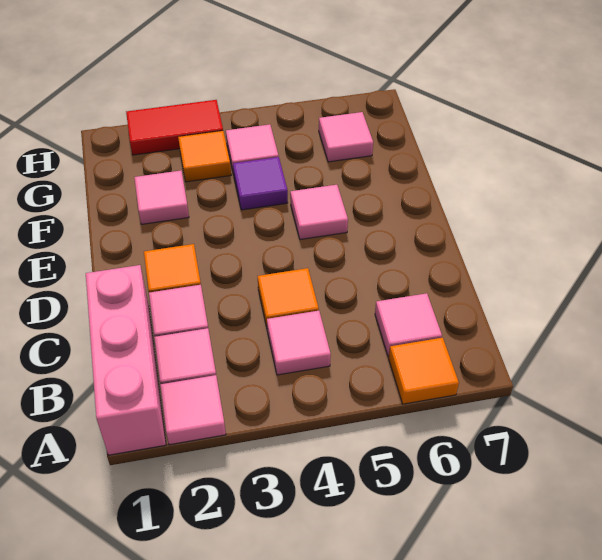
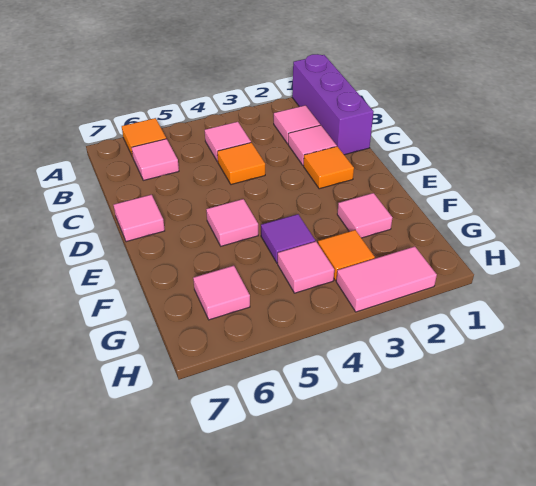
pink brick A1:C1 level 1 -> purple brick A1:C1 level 1
pink tile A2 level 1 -> pink tile D7 level 1
red tile H2:H3 level 1 -> pink tile H2:H3 level 1

